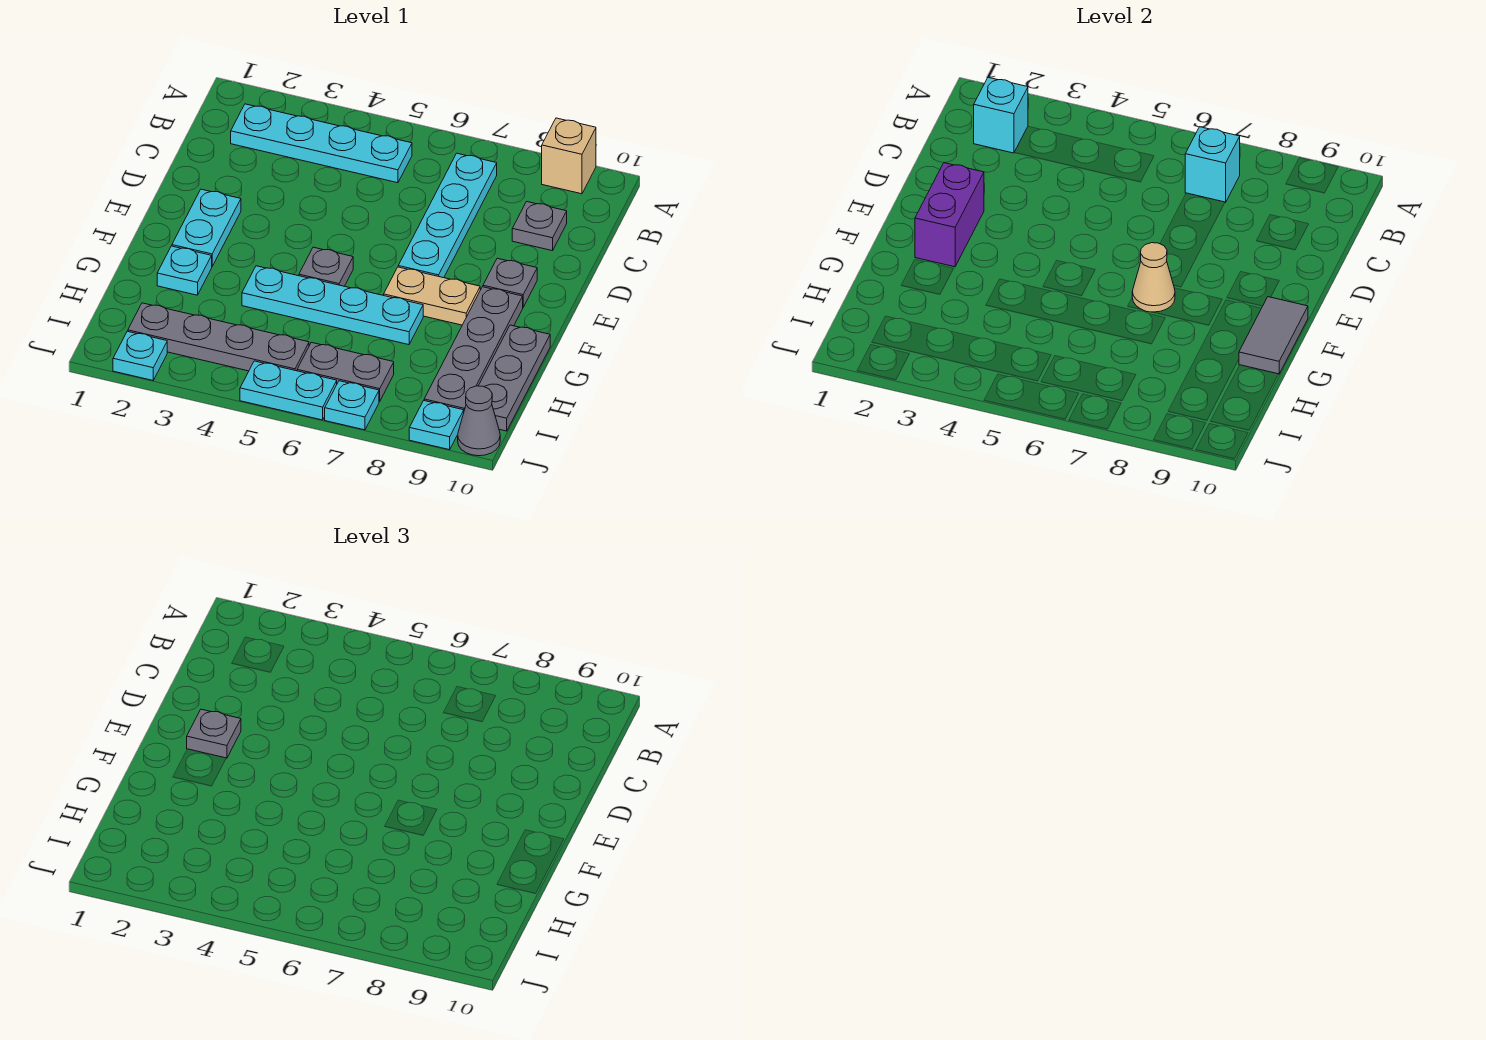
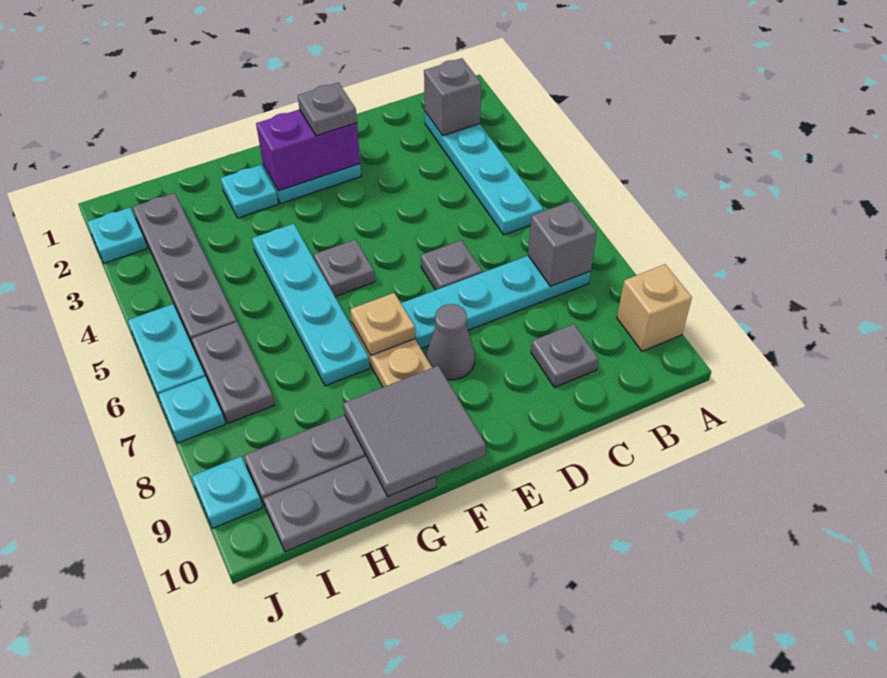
cyan brick B2 level 2 -> grey brick B2 level 2
cyan brick B7 level 2 -> grey brick B7 level 2
grey plate E9 level 1 -> grey plate D6 level 1
tan cone F7 level 2 -> tan plate F7 level 2
grey tile F10:G10 level 2 -> grey tile F9:G10 level 2
grey cone J10 level 1 -> grey cone E8 level 1

